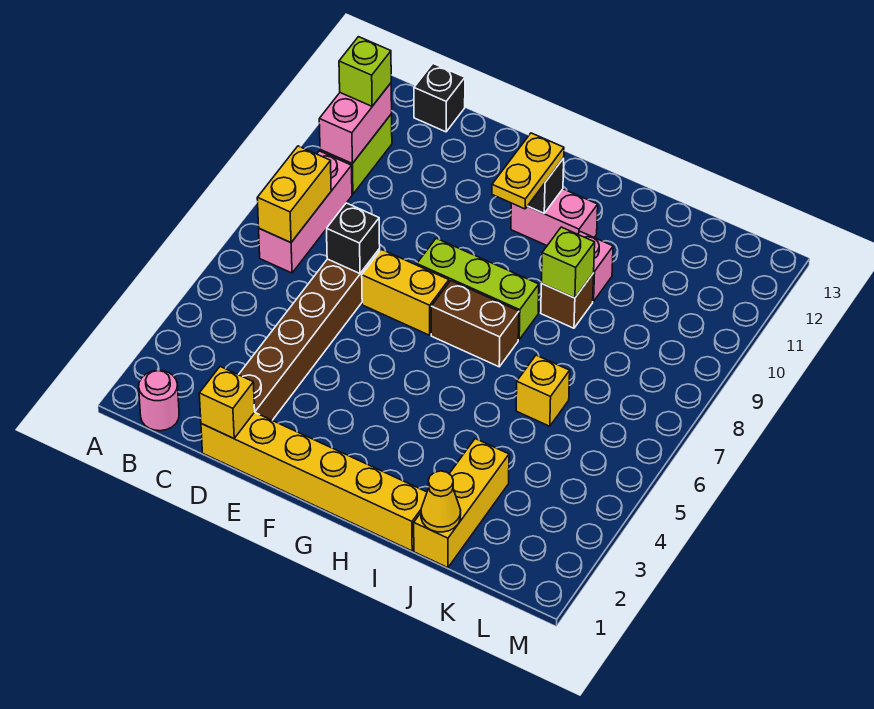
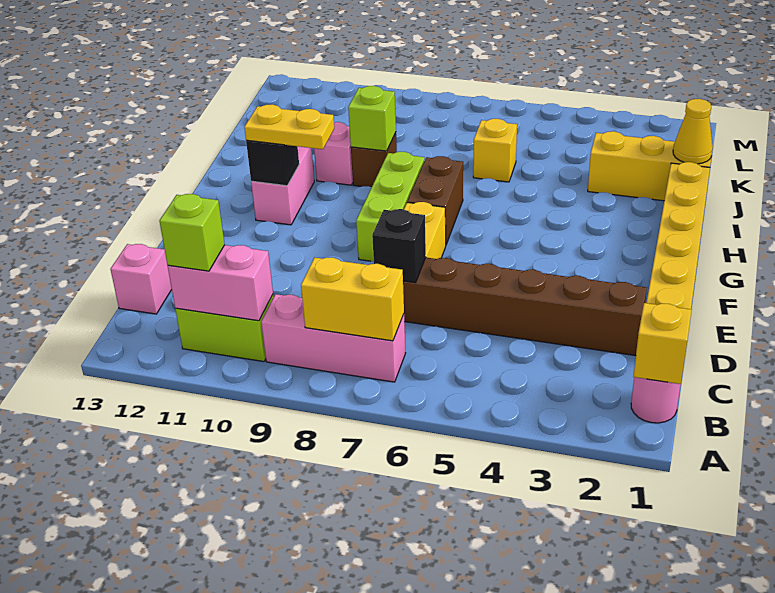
black brick C13 level 1 -> pink brick C13 level 1
yellow brick D1 level 2 -> yellow brick B1 level 2

